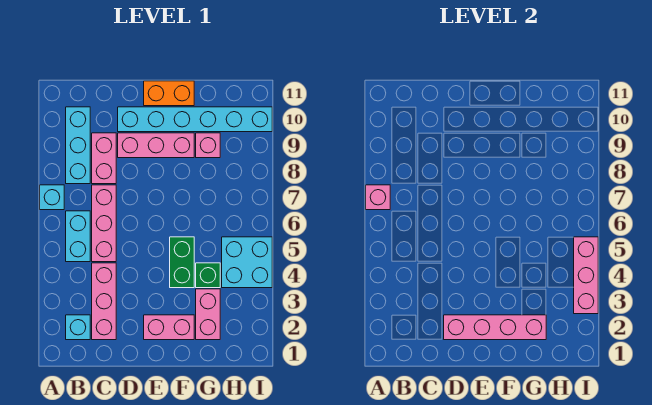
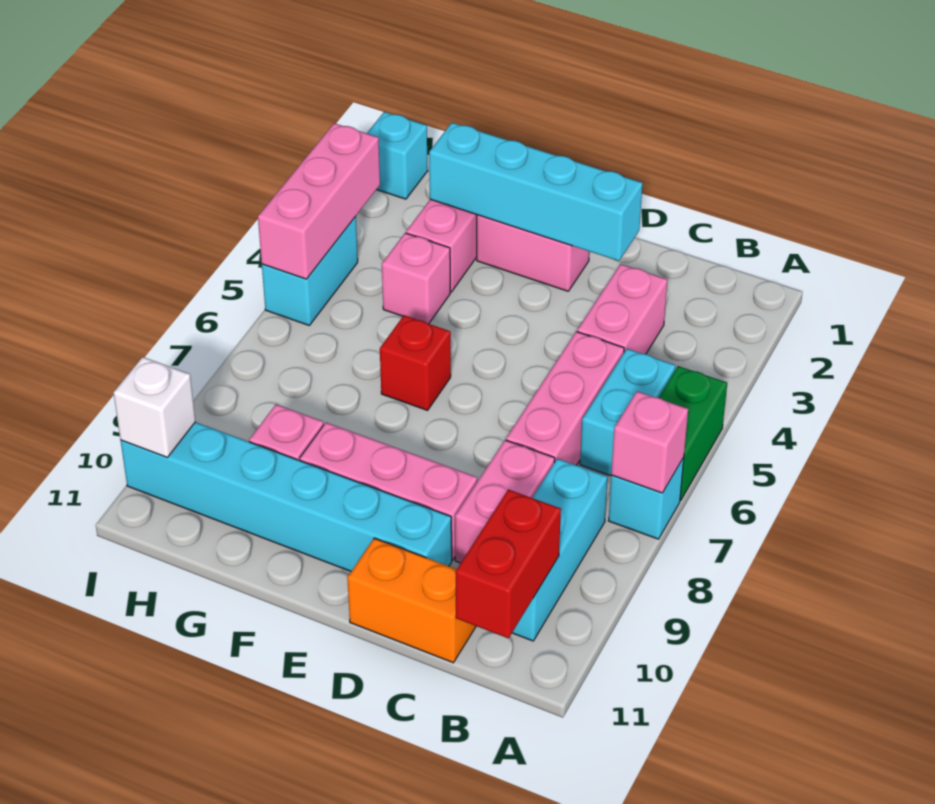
cyan brick B2 level 1 -> cyan brick I1 level 1
none -> red brick B10:B11 level 2
pink brick C2:C4 level 1 -> pink brick C3:C4 level 1
pink brick D2:G2 level 2 -> cyan brick D2:G2 level 2
orange brick E11:F11 level 1 -> orange brick C11:D11 level 1
green brick F4:F5 level 1 -> green brick A5:A6 level 1
none -> red brick F6 level 1
green brick G4 level 1 -> pink brick G4 level 1
cyan brick H4:I5 level 1 -> cyan brick I4:I5 level 1
none -> white brick I10 level 2

